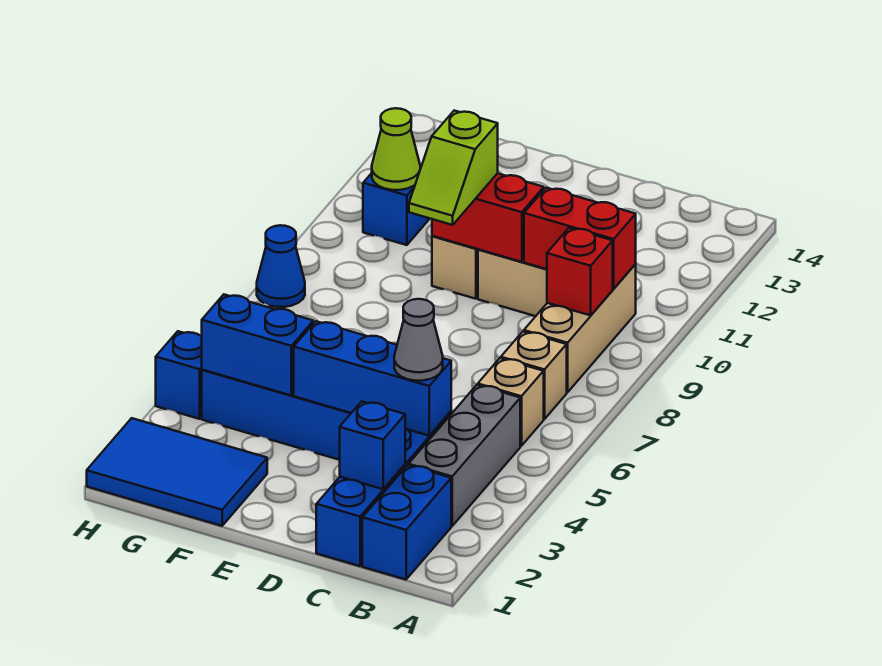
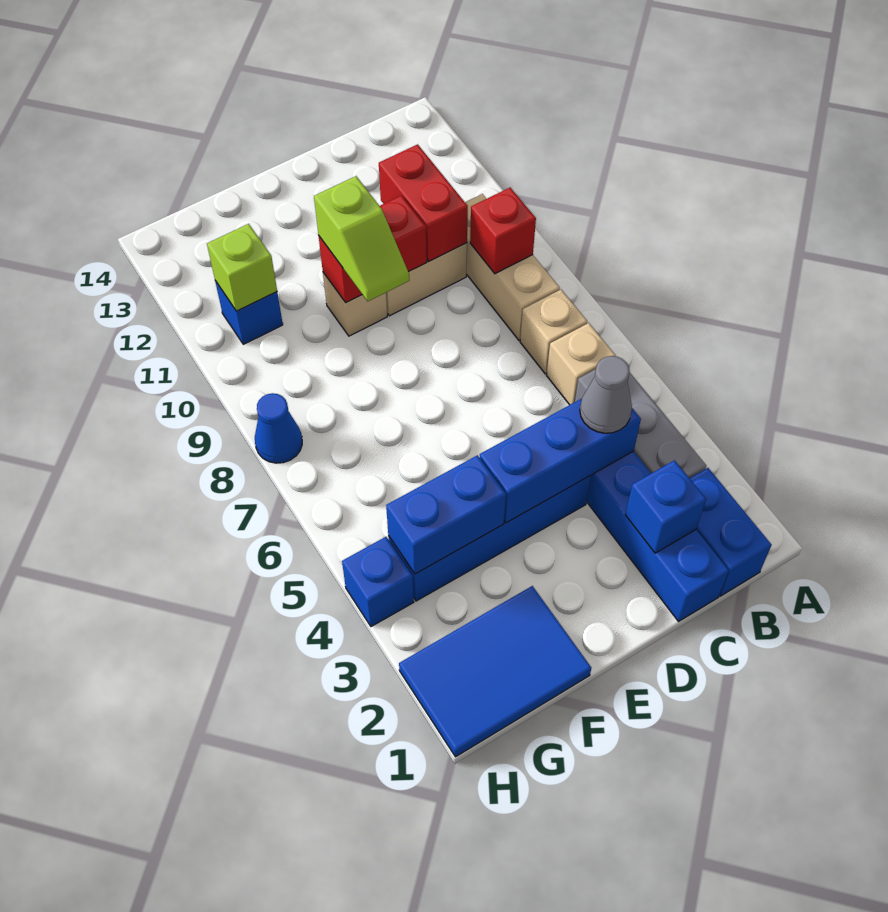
red brick B10:C10 level 2 -> red brick C10:C11 level 2
lime cone G11 level 2 -> lime brick G11 level 2

